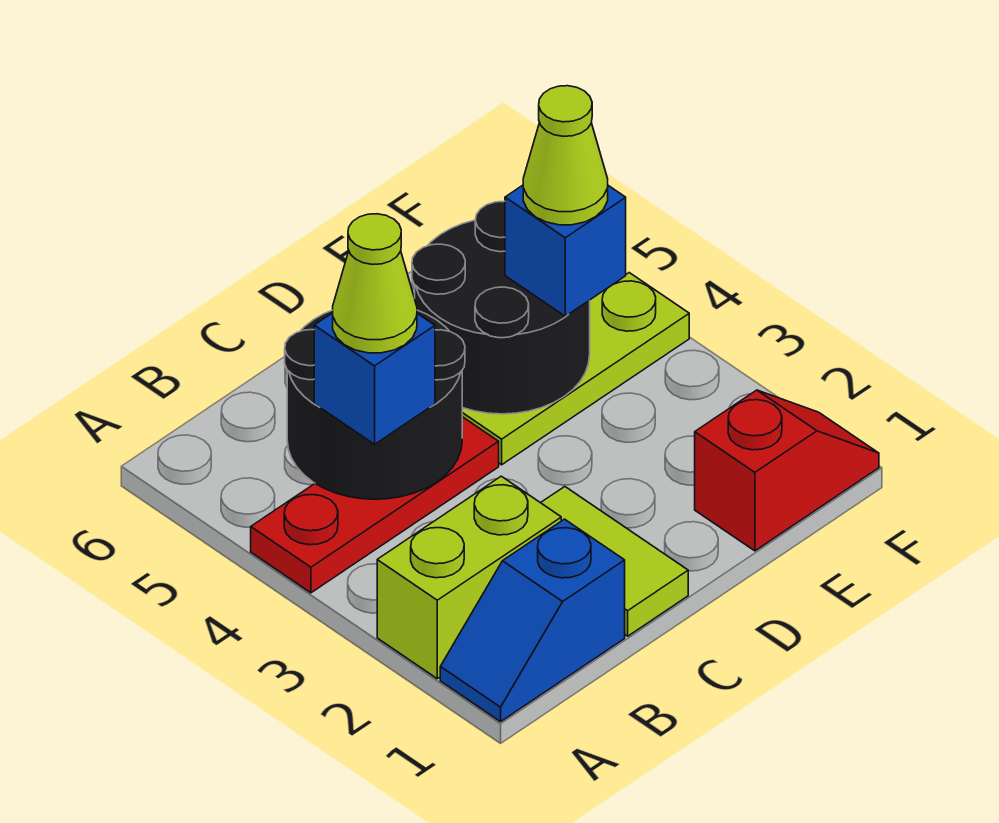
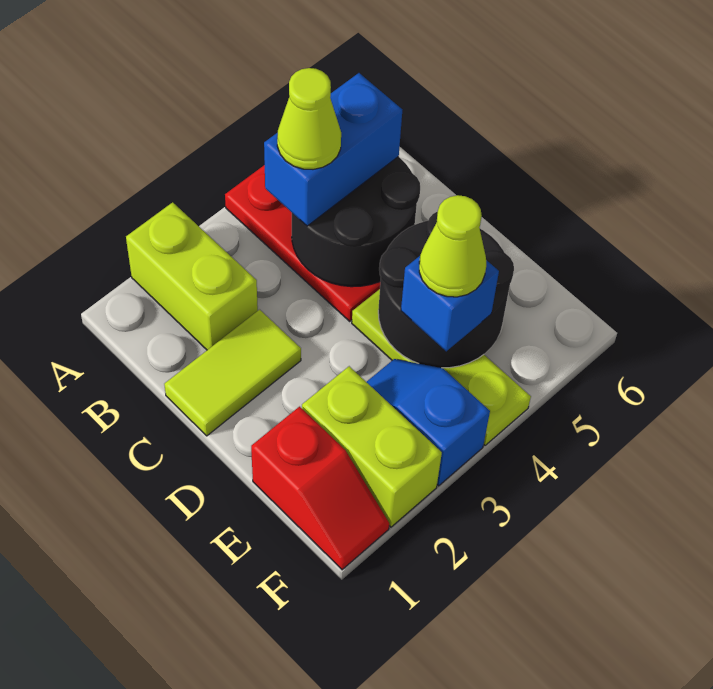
blue slope A1:B1 level 1 top B -> blue slope E3:F3 level 1 top F
blue brick B4 level 3 -> blue brick B4:B5 level 3
none -> lime brick E2:F2 level 1

